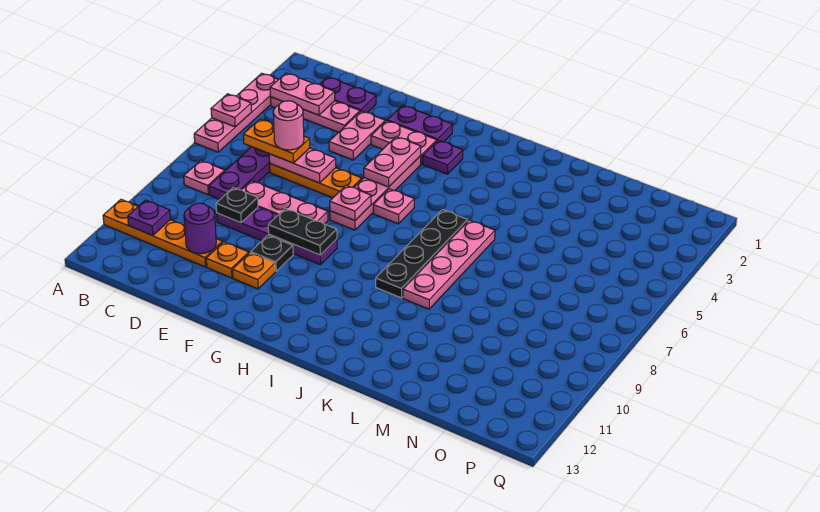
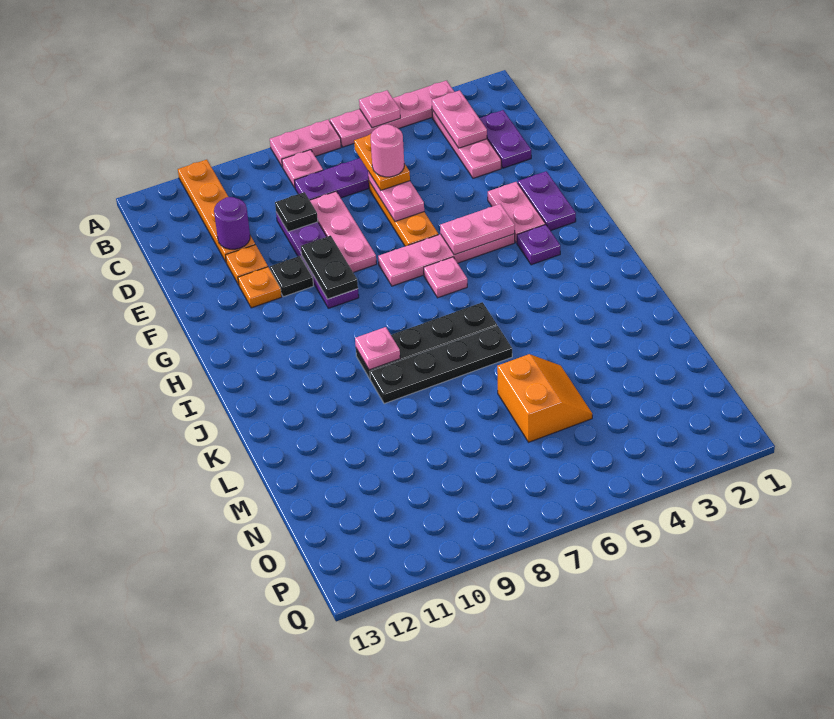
purple plate B11 level 2 -> none
pink plate E3:E4 level 1 -> pink plate A7:A8 level 1
pink plate G7 level 2 -> pink plate J9 level 2
pink plate K6:K9 level 1 -> black plate K6:K9 level 1
none -> orange slope M5:N6 level 1 top 6

